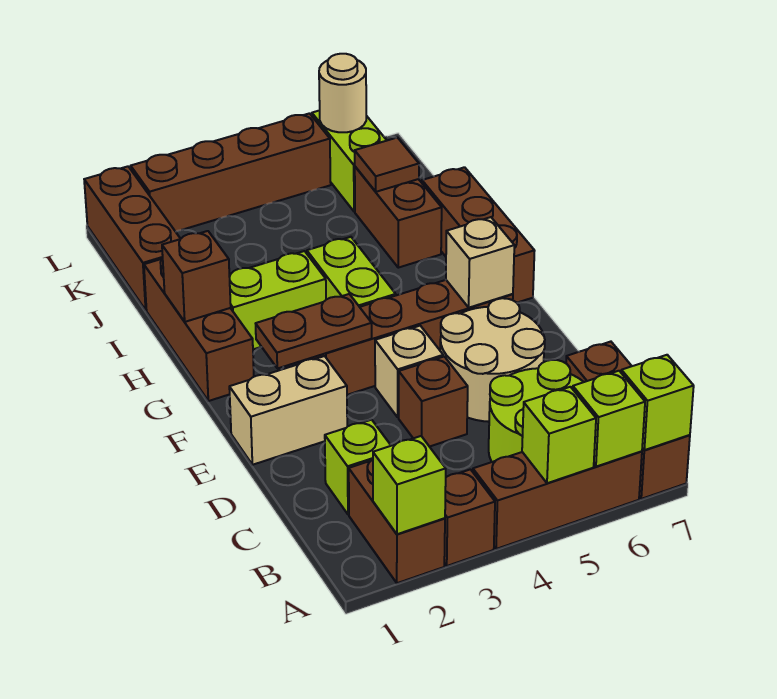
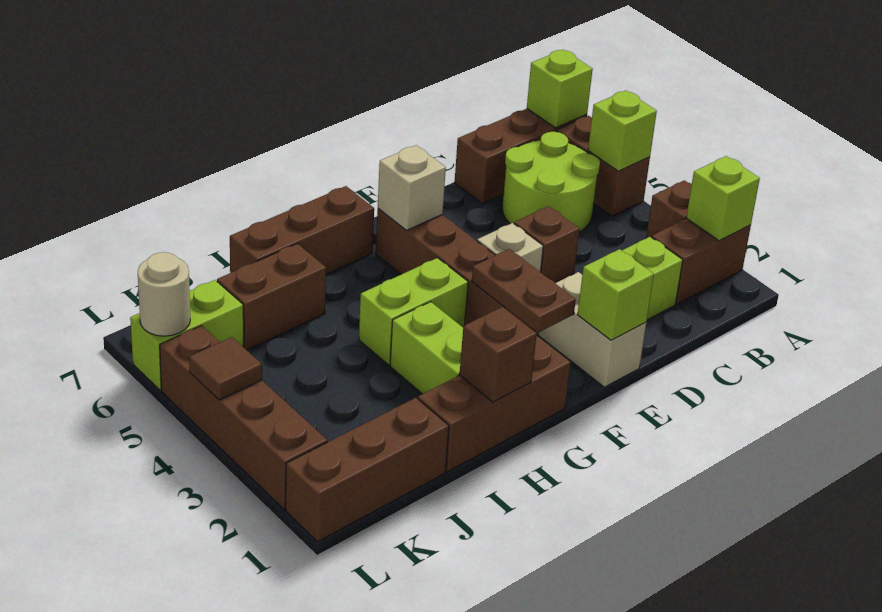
brown brick A4:A6 level 1 -> brown brick A5:A6 level 1
lime brick A6 level 2 -> lime brick E1 level 2
tan round brick D5:E6 level 1 -> none
brown tile J6 level 2 -> brown tile L4 level 2

